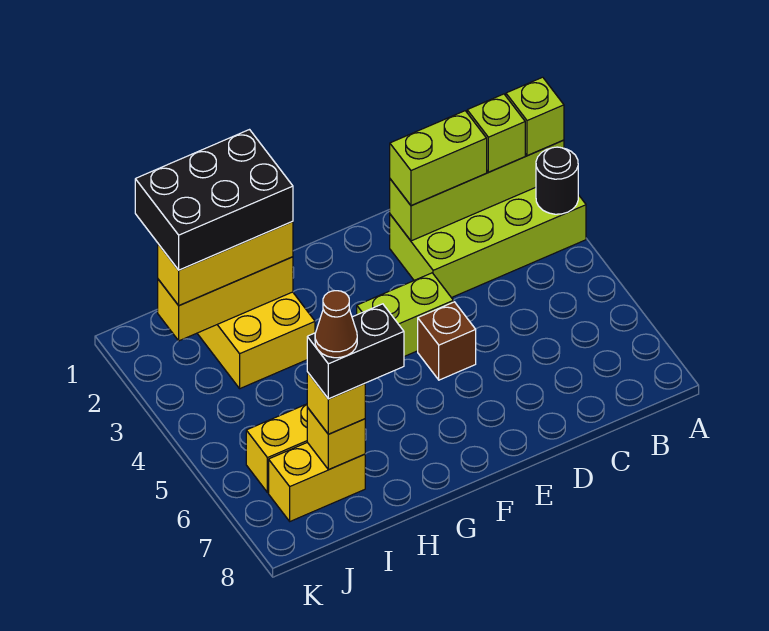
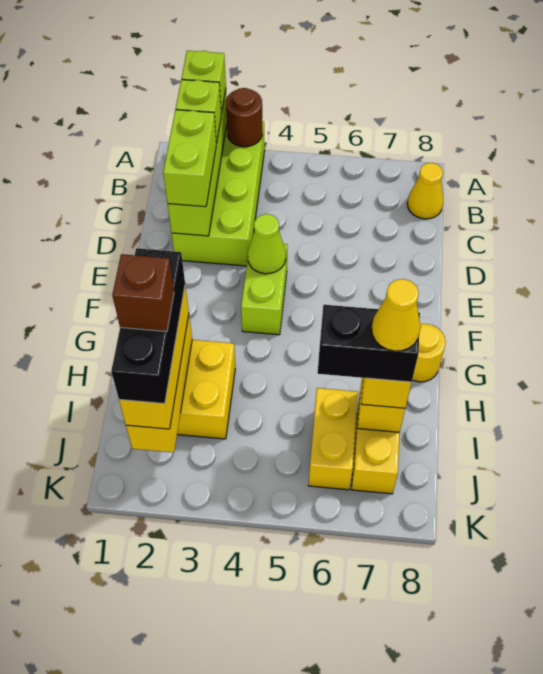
black round brick A3 level 2 -> brown round brick A3 level 2
none -> yellow cone B8 level 1
none -> lime cone E4 level 2
brown brick E5 level 1 -> brown brick I2 level 5
none -> yellow round brick G8 level 1
black brick H1:J2 level 4 -> black brick H2:J2 level 4
black brick H7:I7 level 4 -> black brick I6:I7 level 4
brown cone I7 level 5 -> yellow cone I7 level 5

